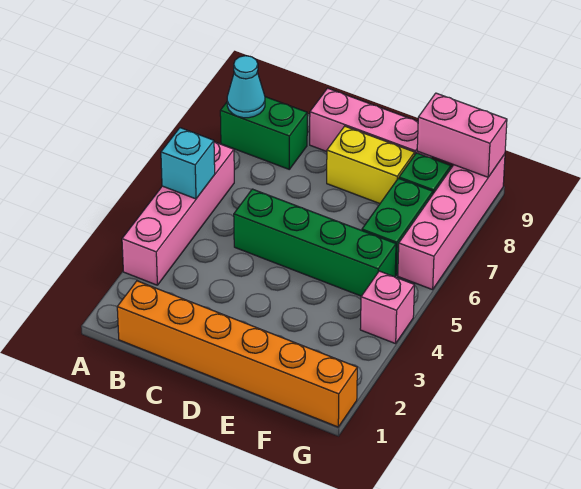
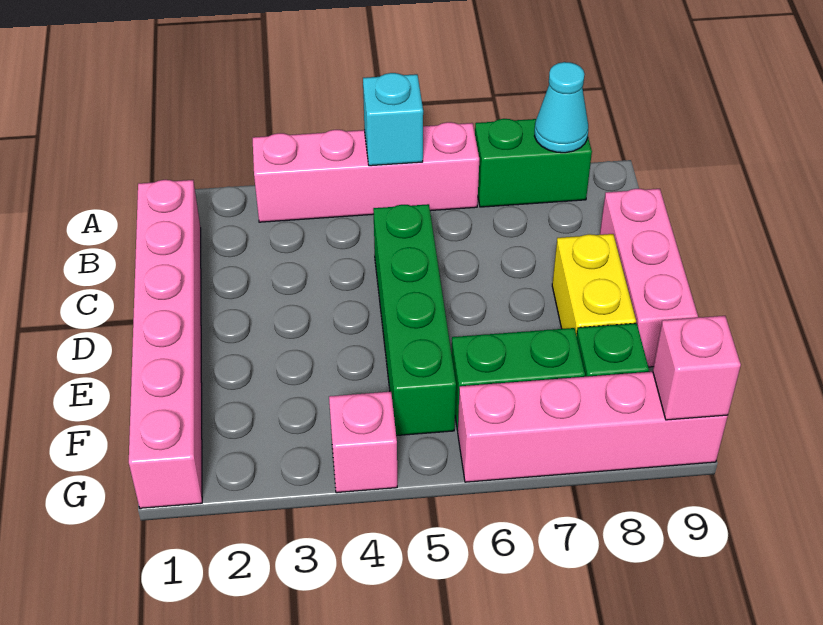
green brick A8:B8 level 1 -> green brick A7:A8 level 1
orange brick B1:G1 level 1 -> pink brick B1:G1 level 1
pink brick F9:G9 level 2 -> pink brick G9 level 2

